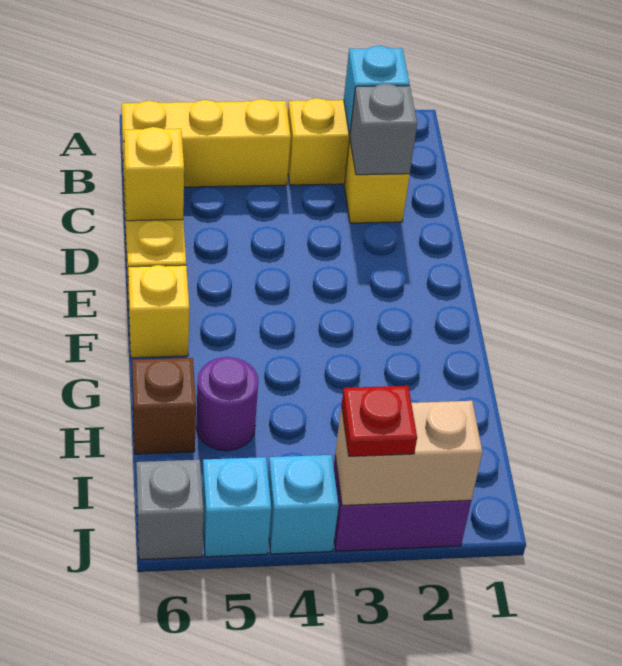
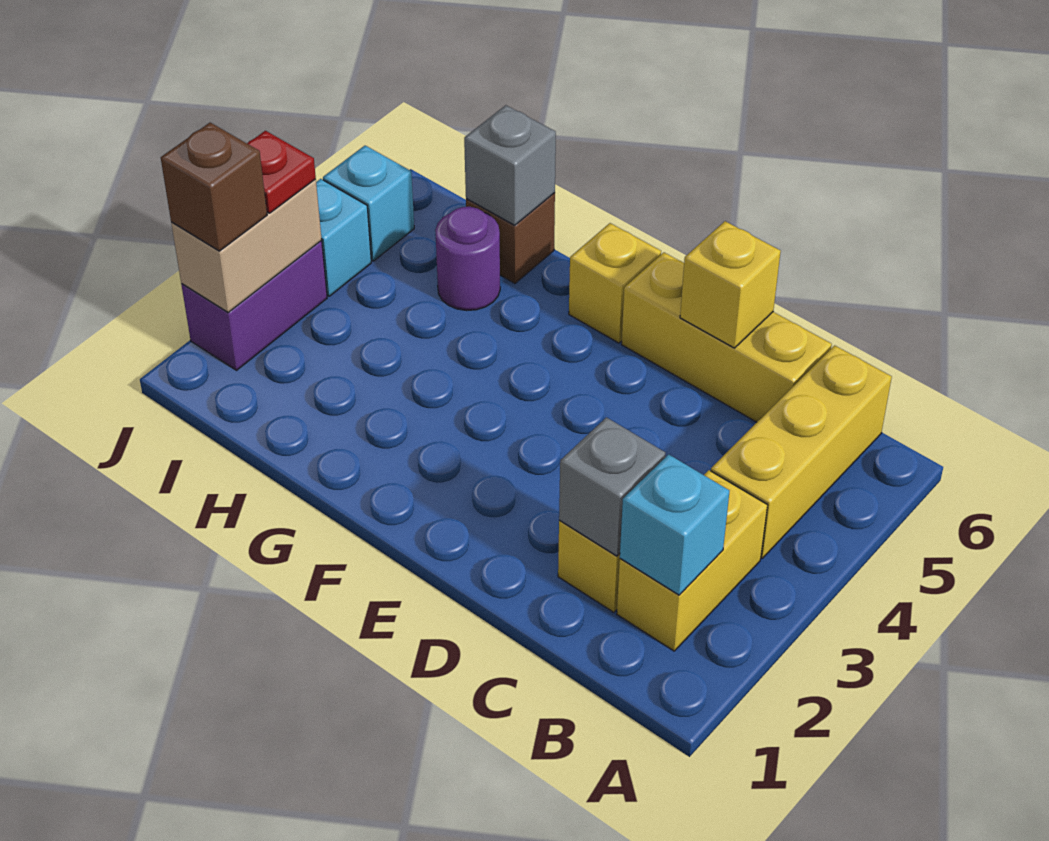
none -> brown brick J2 level 3
grey brick J6 level 1 -> grey brick H6 level 2

